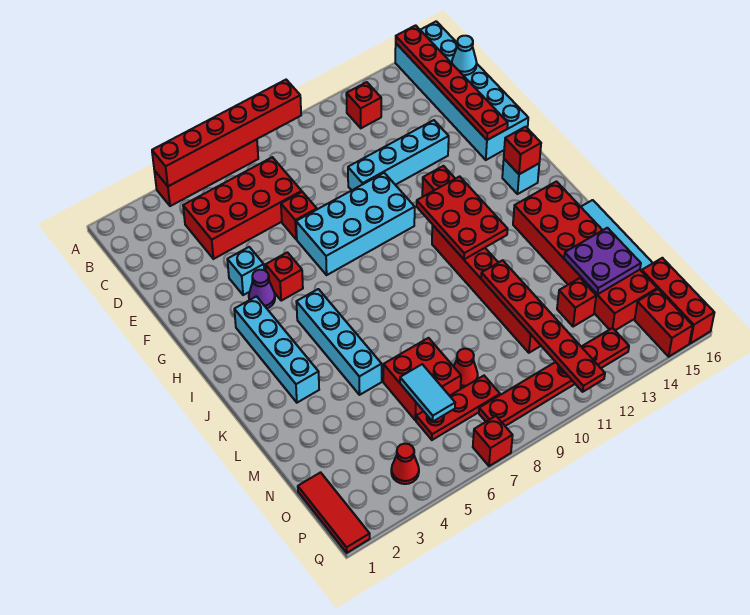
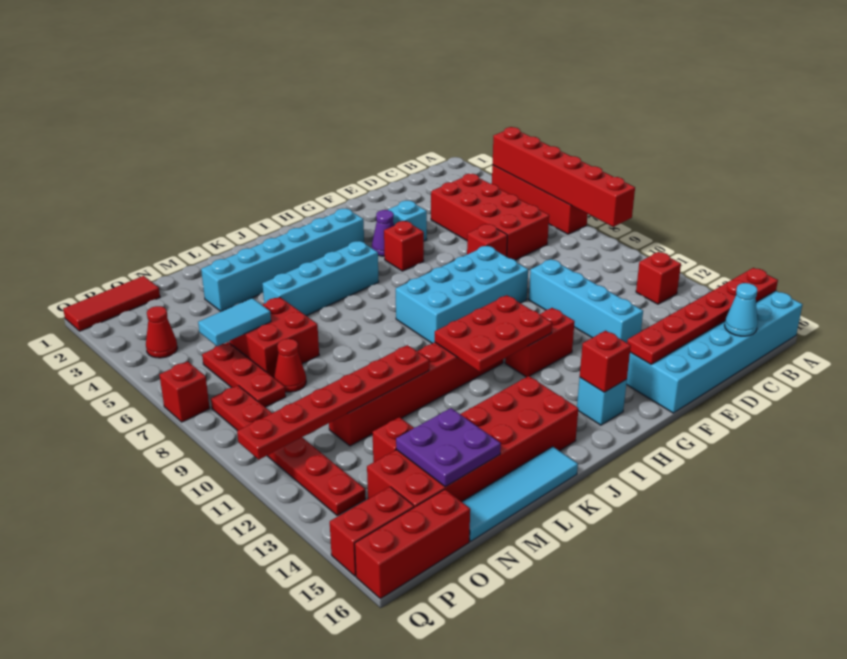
cyan brick F7:G10 level 1 -> cyan brick F8:I9 level 1
cyan brick H3:K3 level 1 -> cyan brick H3:M3 level 1

